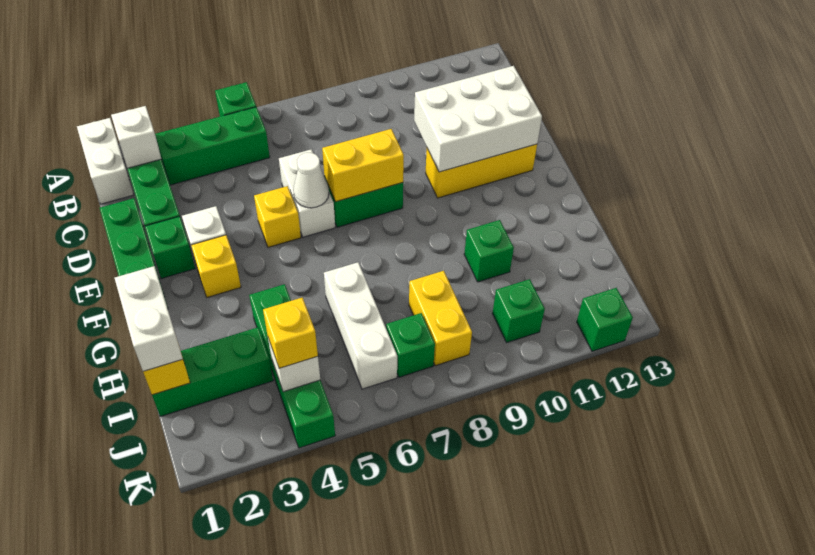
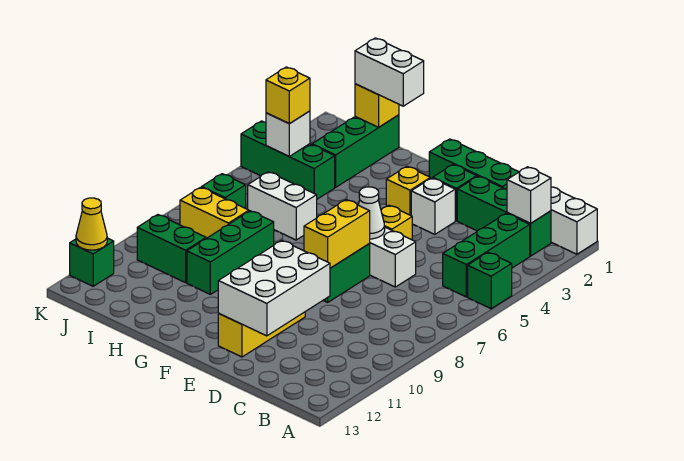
green brick H4:K4 level 1 -> green brick I4:K4 level 1
white brick H6:J6 level 1 -> white brick H6:I6 level 1
green brick H10 level 1 -> green brick H8:H10 level 1
green brick J10 level 1 -> green brick I10:J10 level 1
none -> yellow cone K12 level 2

